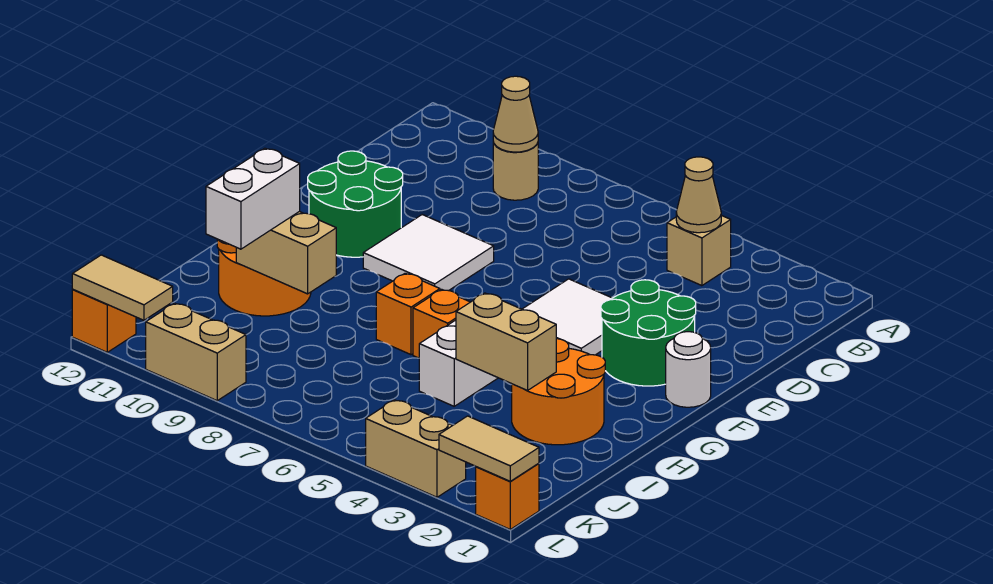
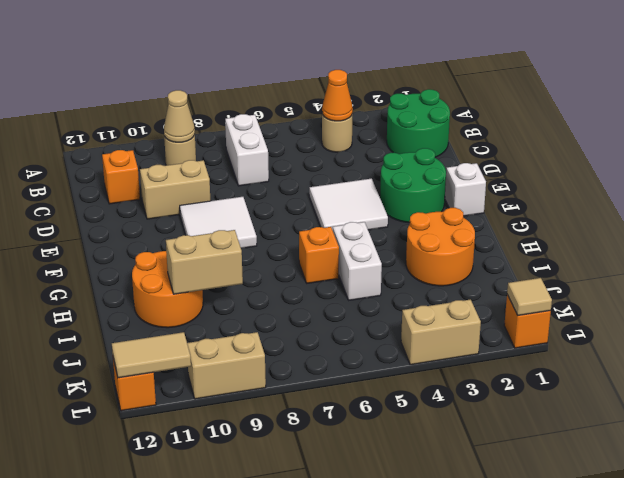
tan brick B4 level 1 -> tan round brick B4 level 1
tan cone B4 level 2 -> orange cone B4 level 2
green round brick E10:F11 level 1 -> green round brick B1:C2 level 1
white round brick F1 level 1 -> white brick F1 level 1
orange brick H7 level 1 -> orange brick C11 level 1
tan brick I3:I4 level 2 -> tan brick D9:D10 level 1
white brick I10:J10 level 3 -> white brick B7:C7 level 1
tan tile L1:L2 level 2 -> tan tile L1 level 2

